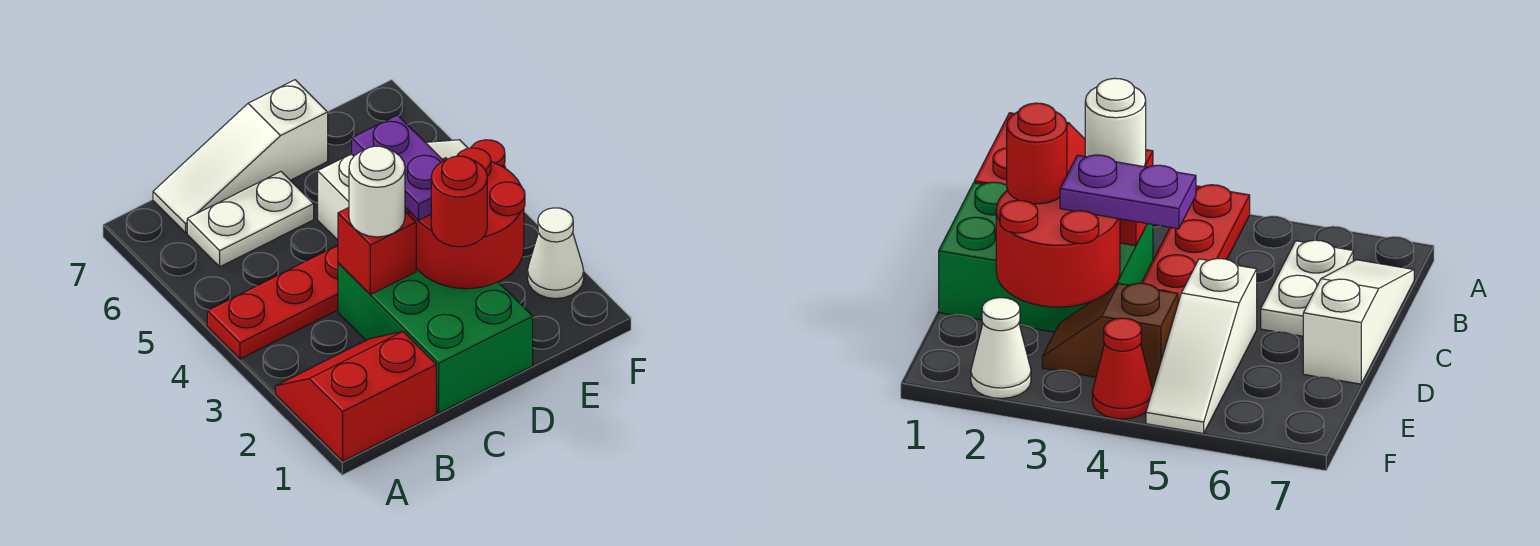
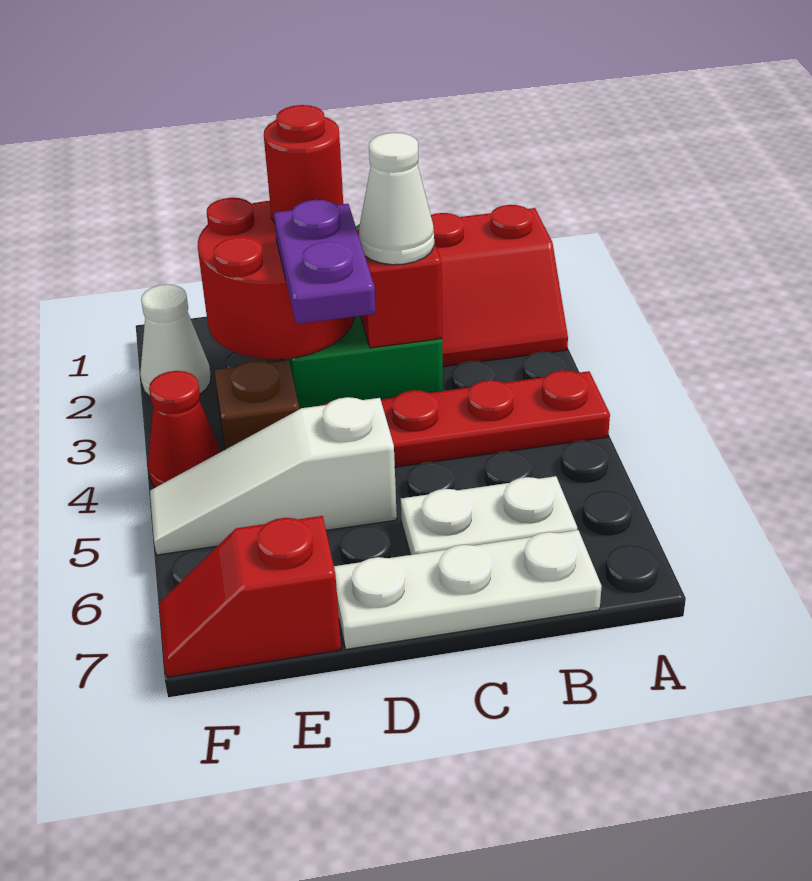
white slope B7:D7 level 1 top D -> white plate B7:D7 level 1
white round brick C3 level 3 -> white cone C3 level 3
none -> red slope E7:F7 level 1 top E

